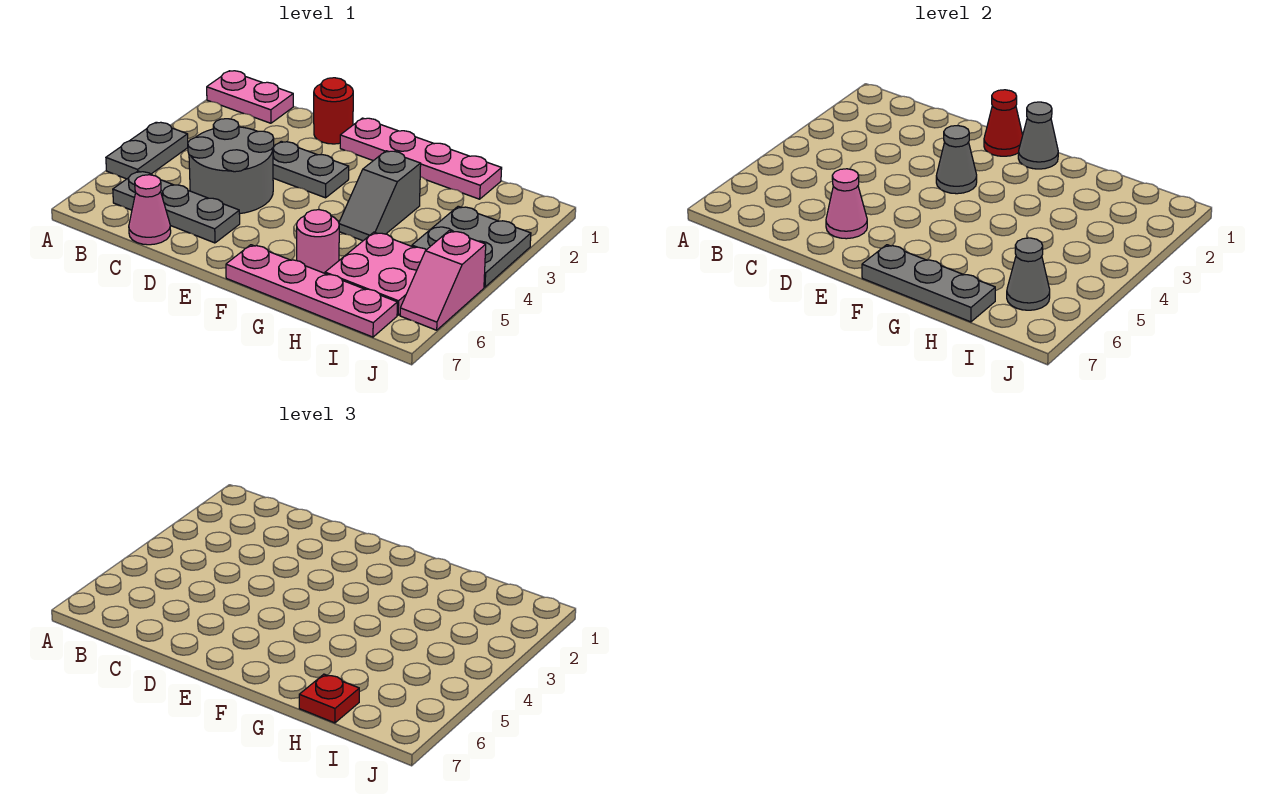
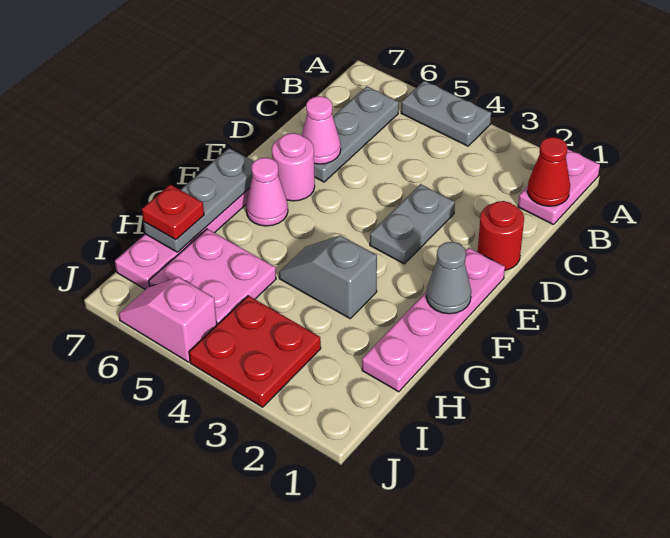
grey round brick C4:D5 level 1 -> none
pink cone C7 level 1 -> pink cone F6 level 1
red cone E1 level 2 -> red cone B1 level 2
grey cone E3 level 2 -> none
pink round brick G6 level 1 -> pink round brick E6 level 1
grey plate I3:J4 level 1 -> red plate I3:J4 level 1
grey cone I6 level 2 -> none

